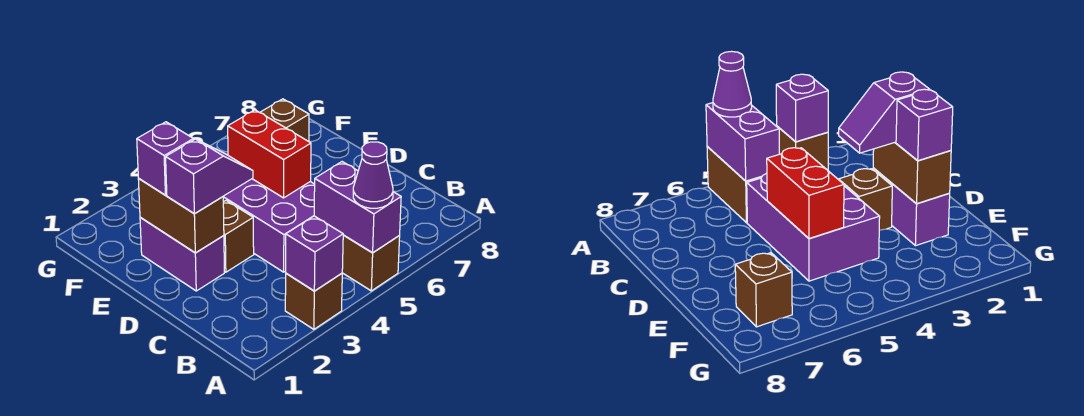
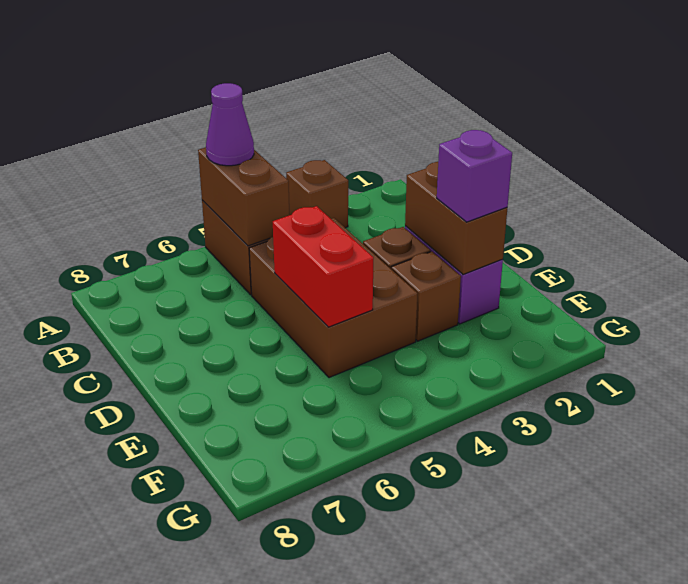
purple brick A3 level 2 -> none
purple brick A5:B5 level 2 -> brown brick A5:B5 level 2
purple brick C4:E5 level 1 -> brown brick C4:E5 level 1
purple slope D2:D3 level 3 top 2 -> none
brown brick F7 level 1 -> brown brick E3 level 1

